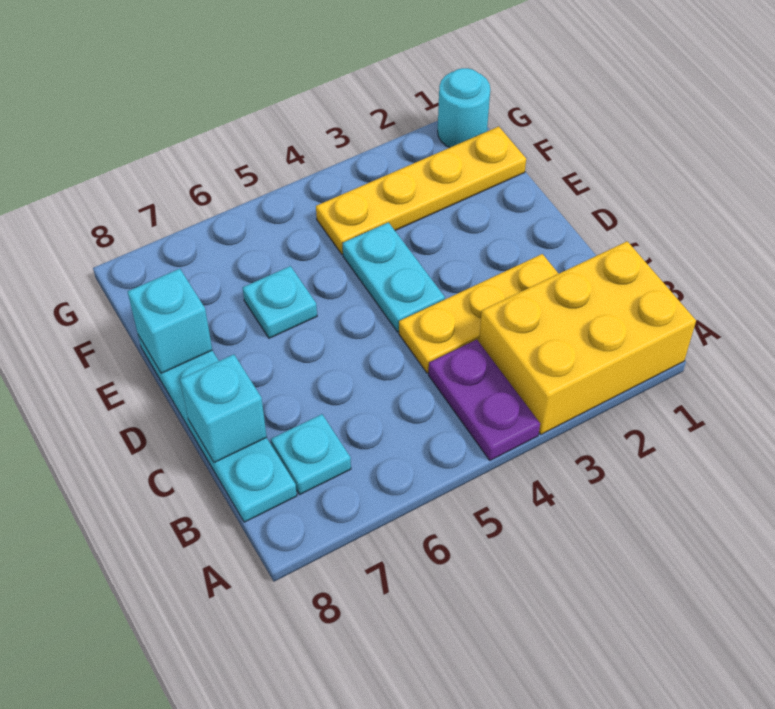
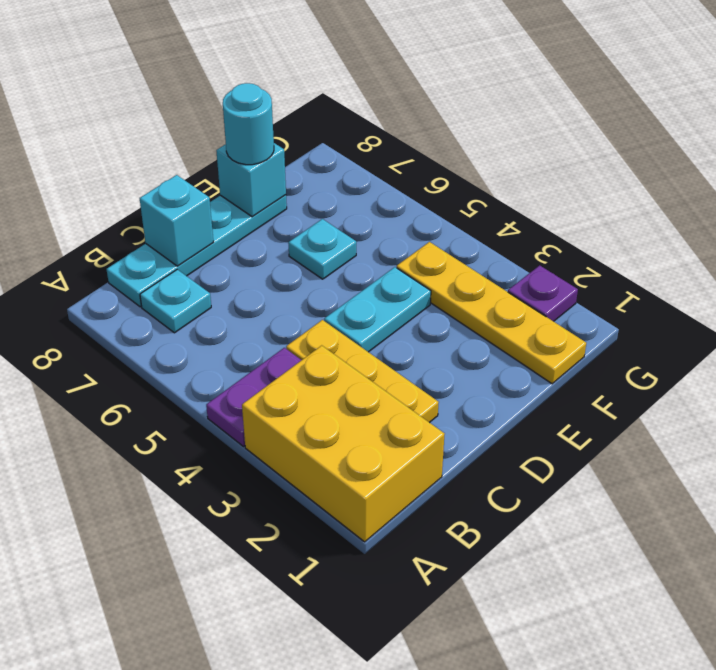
cyan round brick G1 level 1 -> cyan round brick E8 level 3
none -> purple plate G2 level 1

